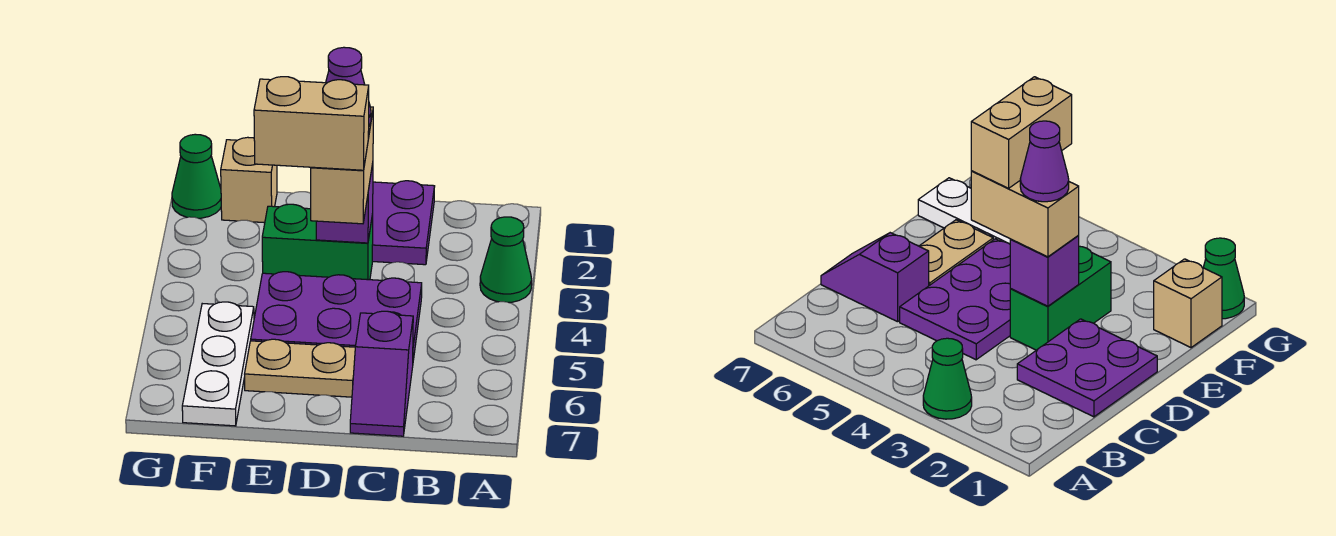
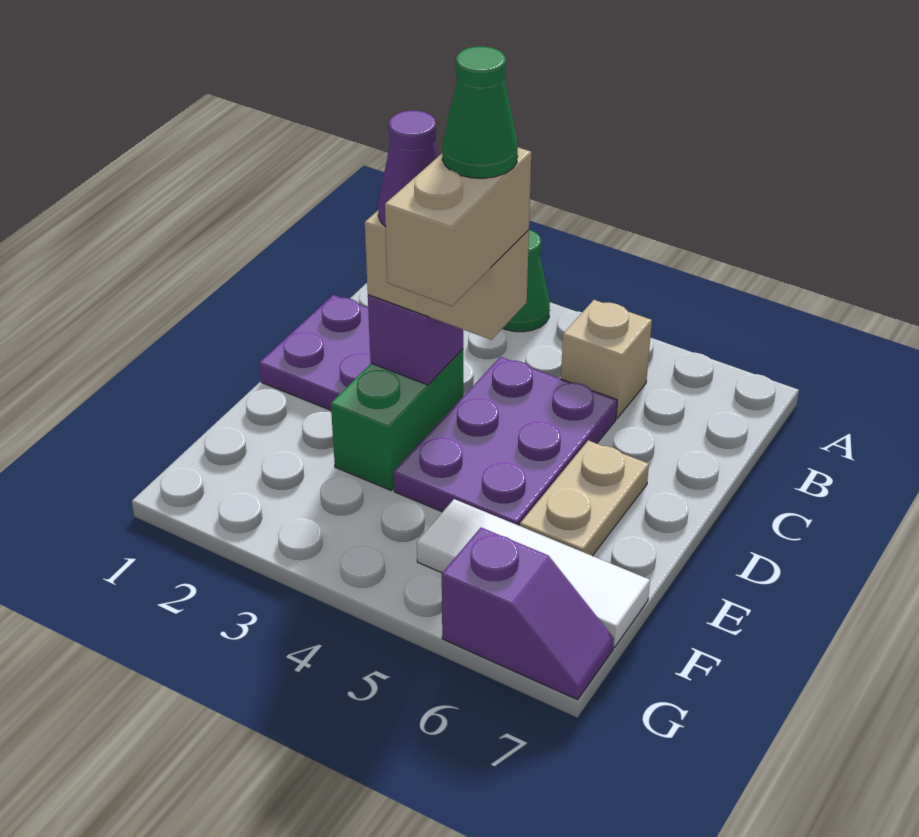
purple slope C6:C7 level 1 top 6 -> purple slope G6:G7 level 1 top 6
tan brick F1 level 1 -> tan brick B5 level 1
white plate F5:F7 level 1 -> white tile F5:F7 level 1
green cone G1 level 1 -> green cone D4 level 5

